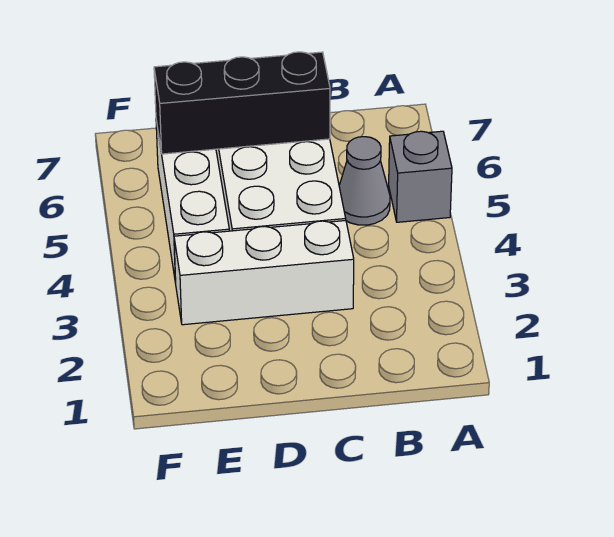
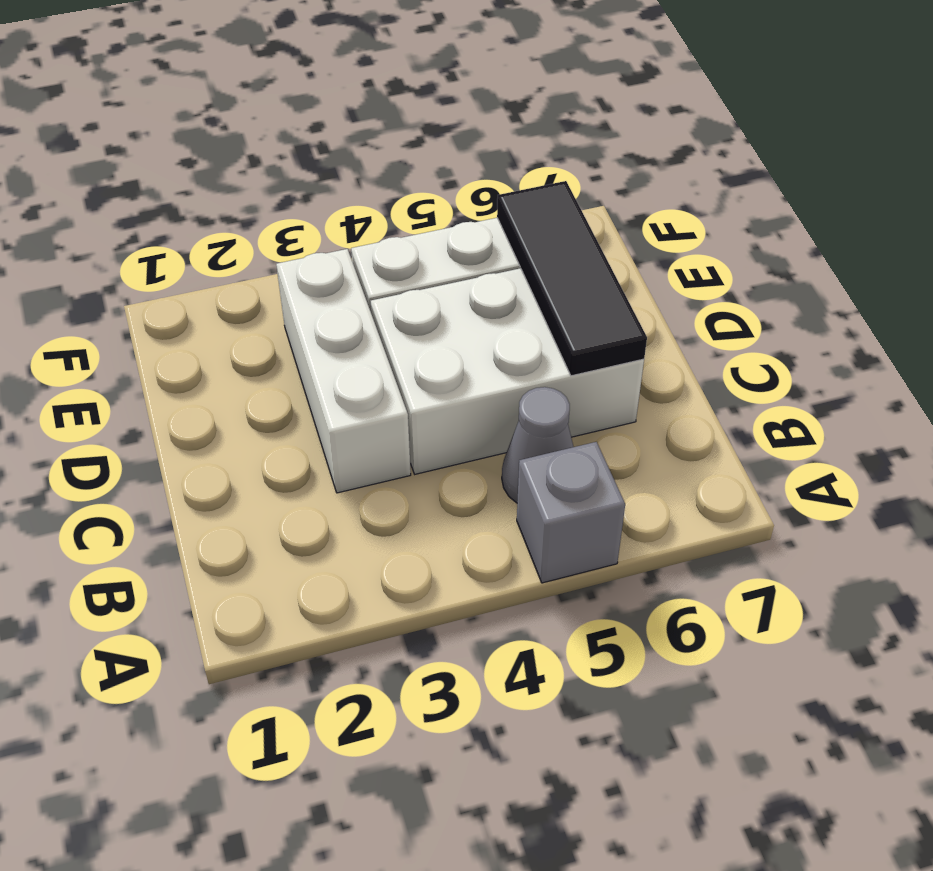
black brick C6:E6 level 2 -> black tile C6:E6 level 2

